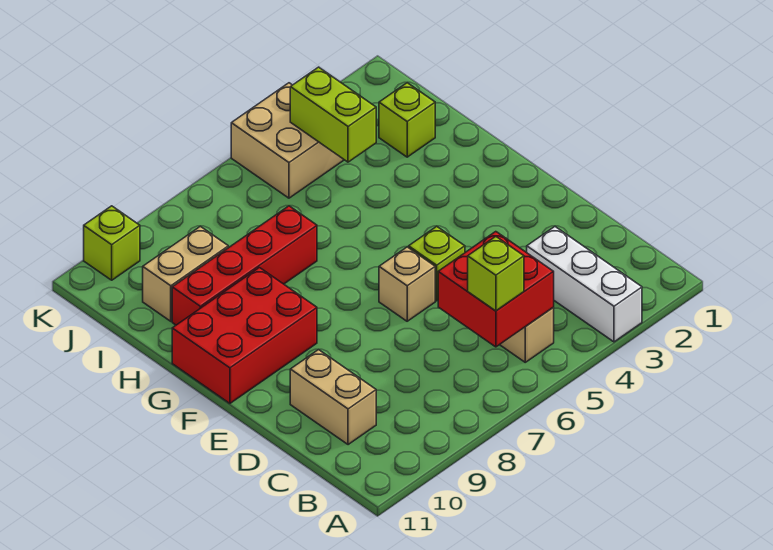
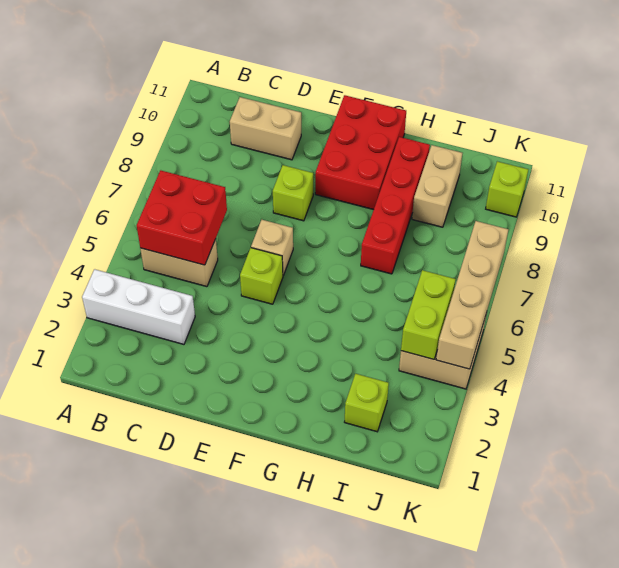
lime brick B6 level 3 -> lime brick E8 level 1
lime brick I4:J4 level 2 -> lime brick J4:J5 level 2
none -> tan brick K4:K7 level 2

